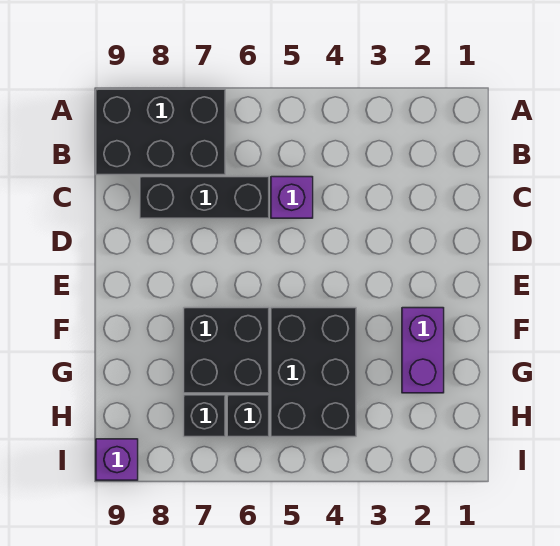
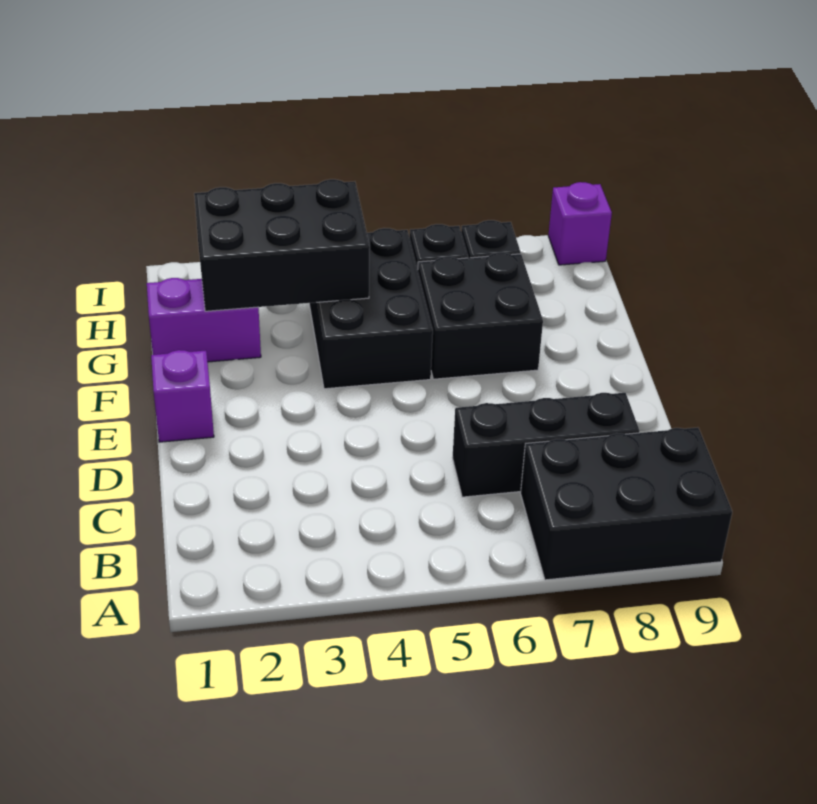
purple brick C5 level 1 -> purple brick E1 level 1
purple brick F2:G2 level 1 -> purple brick G1:G2 level 1
none -> black brick G2:H4 level 2

